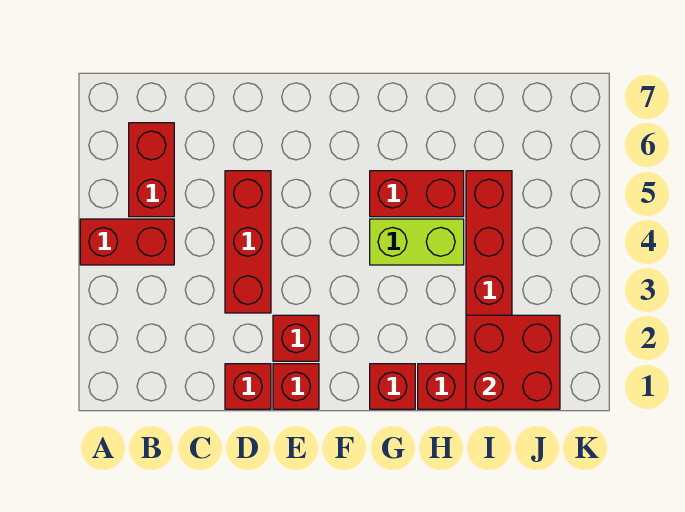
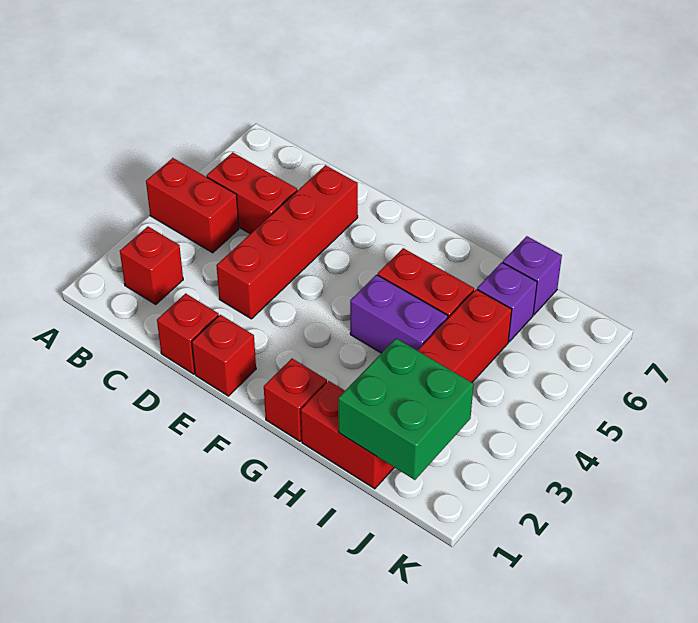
red brick B5:B6 level 1 -> red brick B5:C5 level 1
red brick D3:D5 level 1 -> red brick D3:D6 level 1
red brick E2 level 1 -> red brick B2 level 1
lime brick G4:H4 level 1 -> purple brick G4:H4 level 1
red brick I1:J2 level 2 -> green brick I1:J2 level 2
none -> purple brick I6 level 1
none -> purple brick I7 level 1

